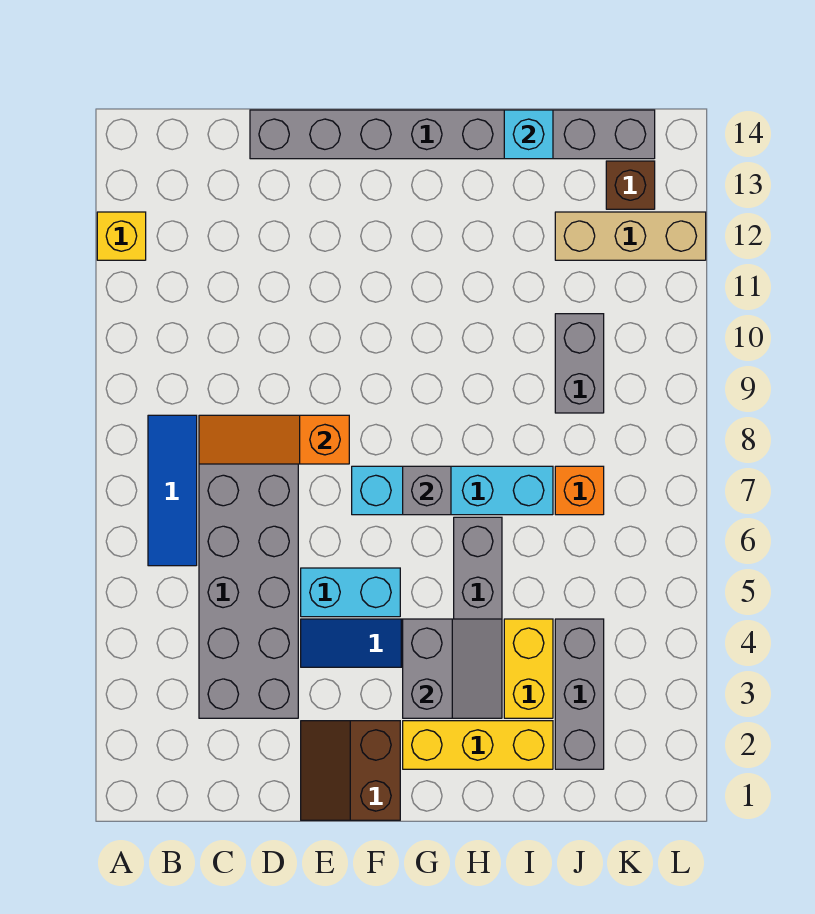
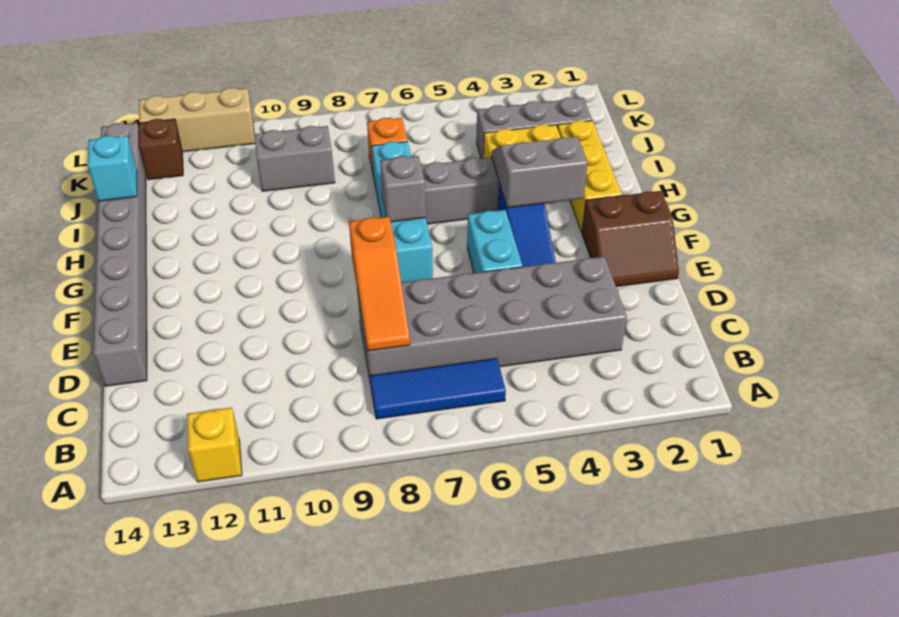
tan brick J12:L12 level 1 -> tan brick L11:L13 level 1

